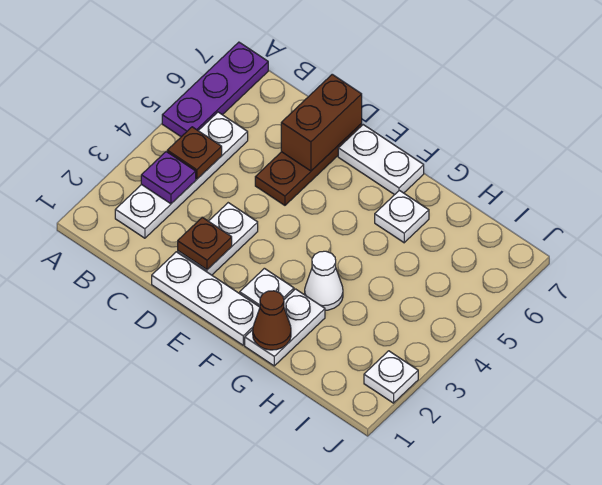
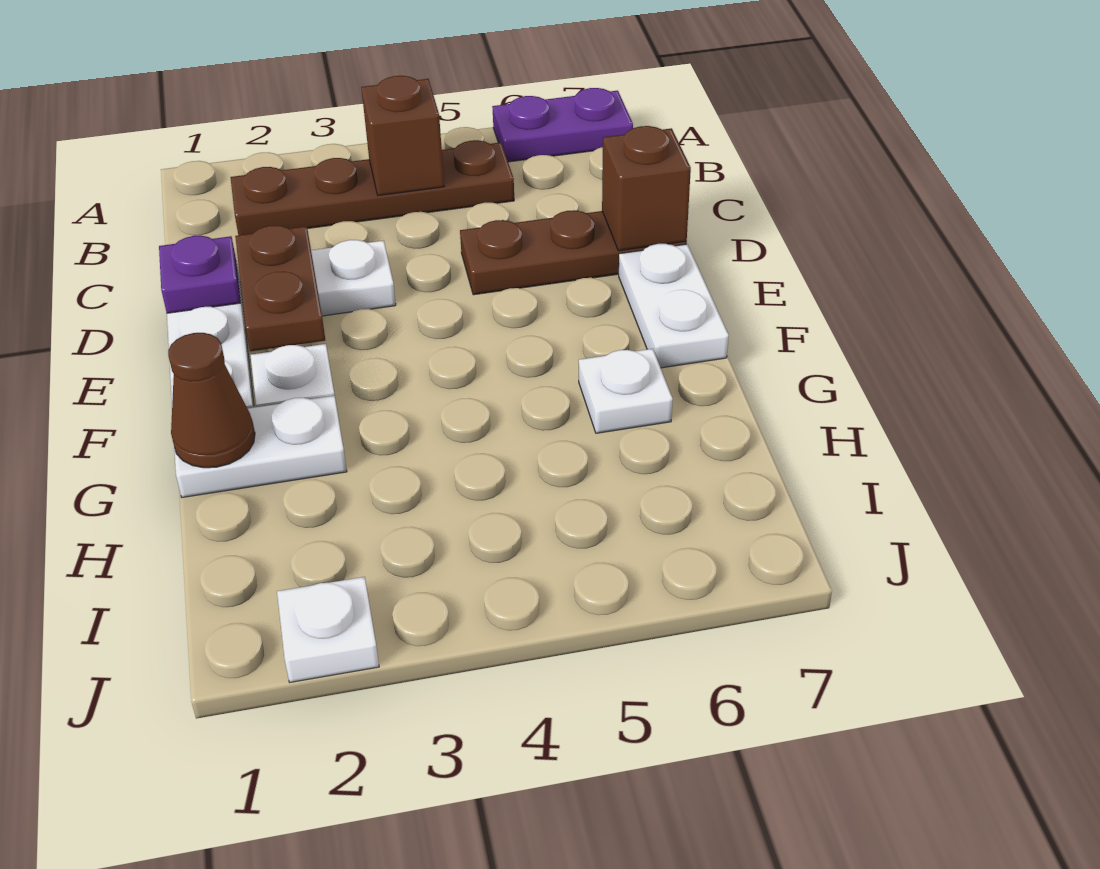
purple plate A5:A7 level 1 -> purple plate A6:A7 level 1
white plate B2:B5 level 1 -> brown plate B2:B5 level 1
purple plate B3 level 2 -> purple plate D1 level 2
brown plate B4 level 2 -> brown brick B4 level 2
brown plate D2 level 2 -> brown plate D2:E2 level 2
brown brick D6:D7 level 2 -> brown brick D7 level 2
white cone G3 level 1 -> none

